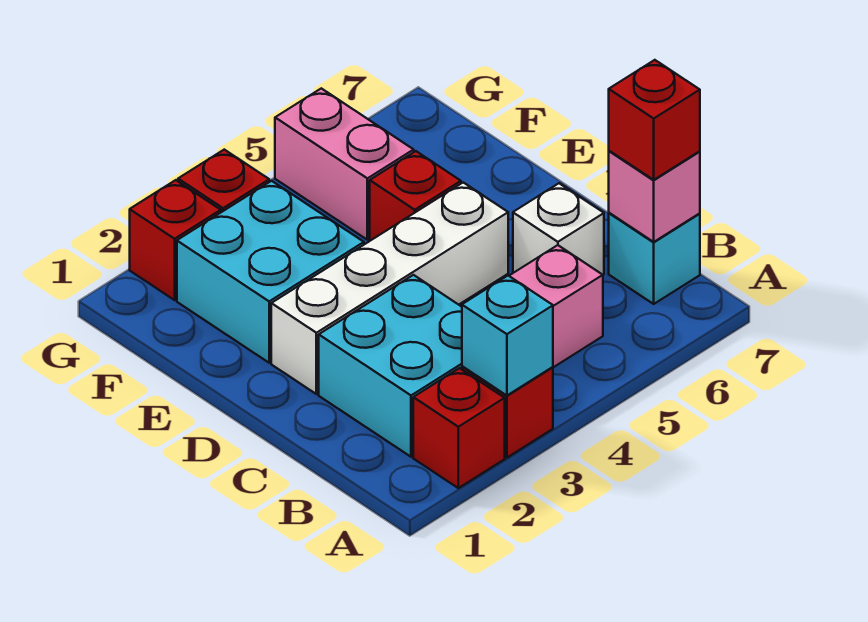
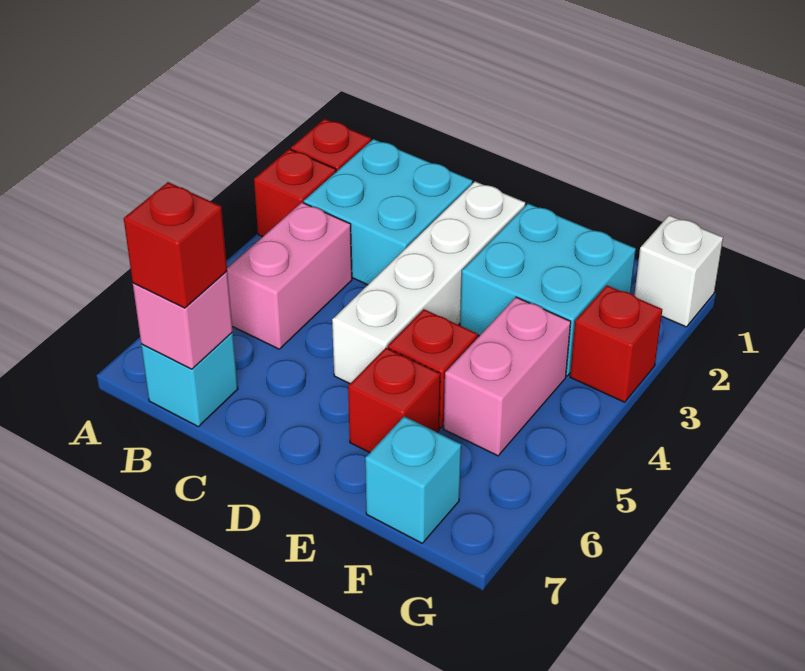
cyan brick A3 level 2 -> cyan brick F7 level 1
white brick C6 level 1 -> white brick G1 level 1
pink brick F5:G5 level 1 -> pink brick F4:F5 level 1
red brick G2 level 1 -> red brick E6 level 1

